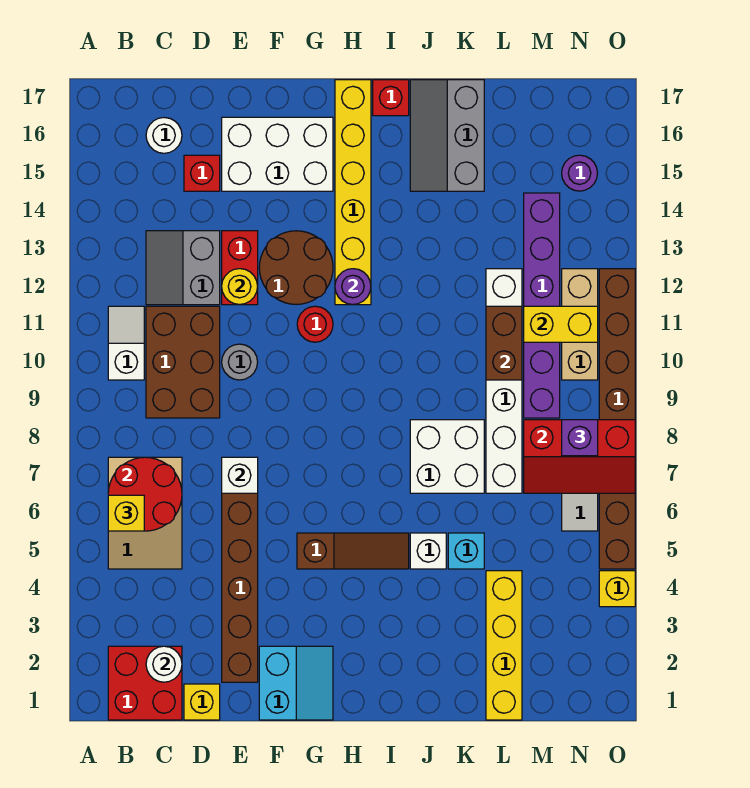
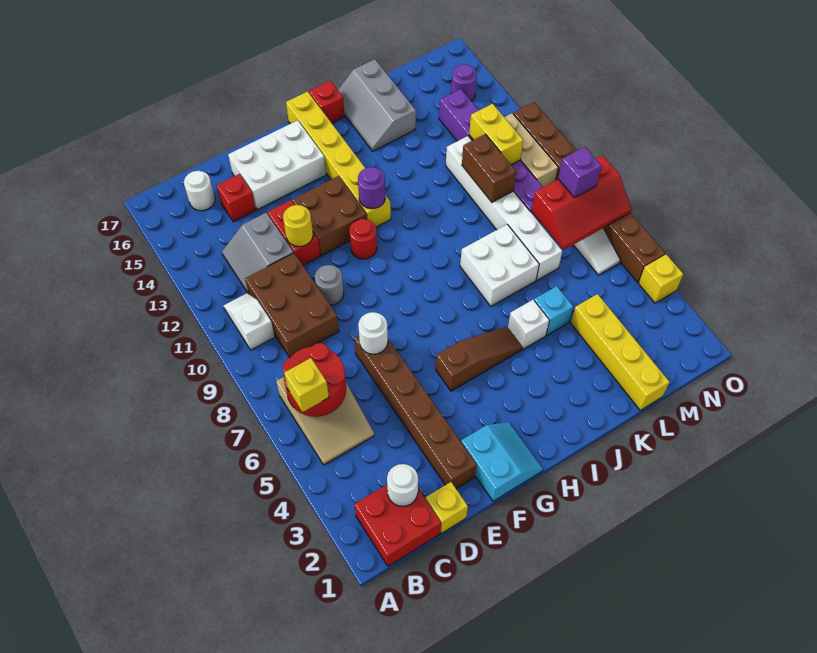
white brick E7 level 2 -> white round brick E7 level 2
brown round brick F12:G13 level 1 -> brown brick F12:G13 level 1
yellow brick M11:N11 level 2 -> yellow brick M11:M12 level 2

